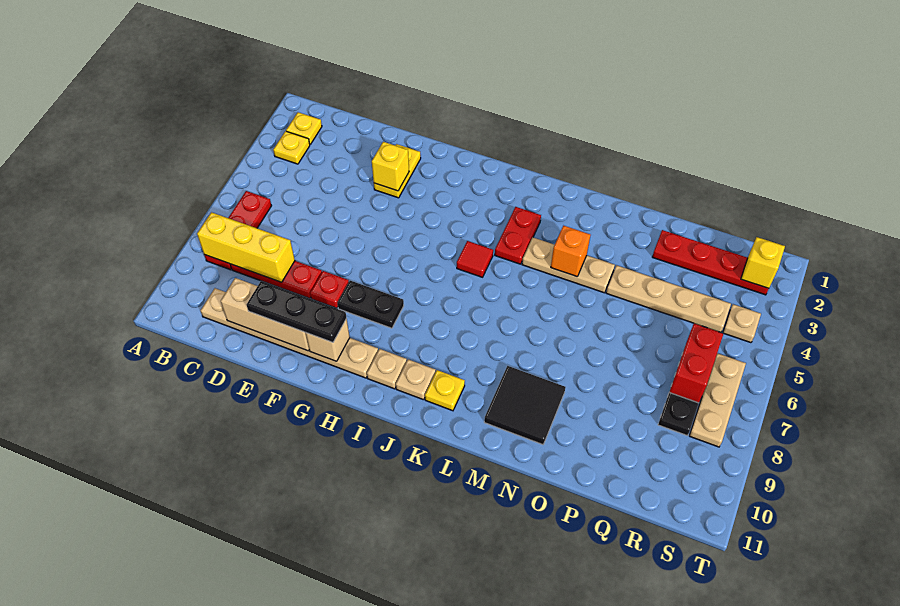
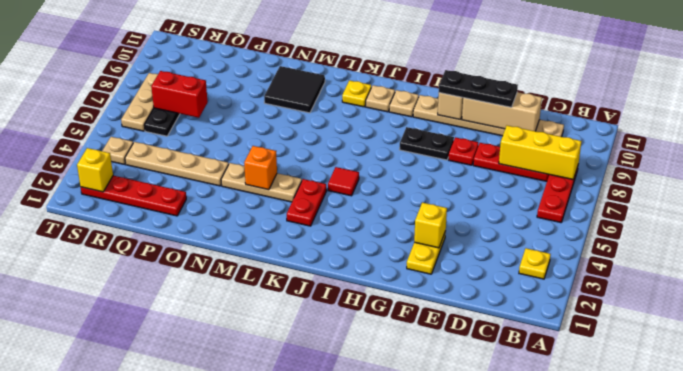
yellow plate B2 level 1 -> none
red brick R6:R7 level 2 -> red brick Q7:R7 level 2

